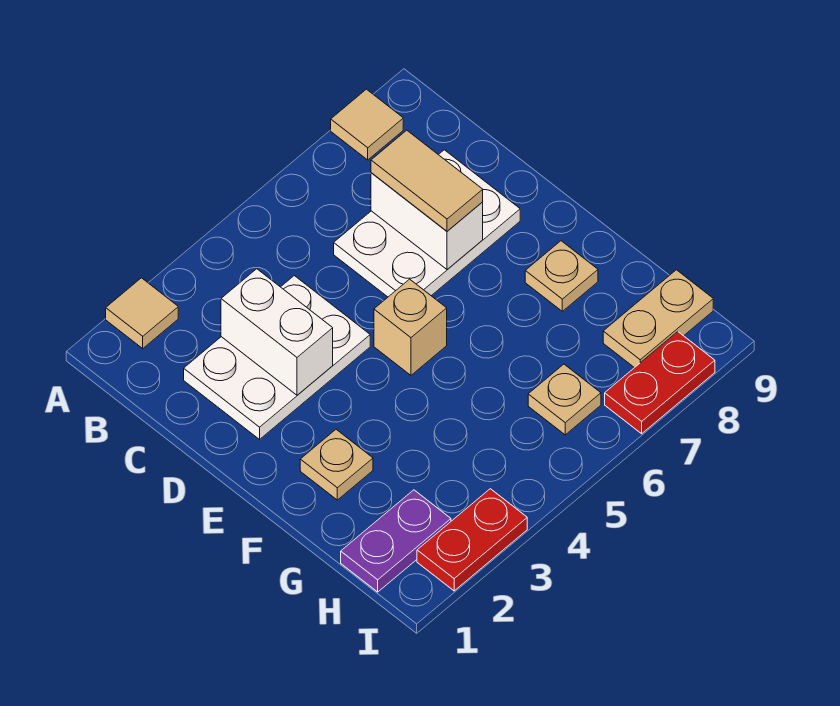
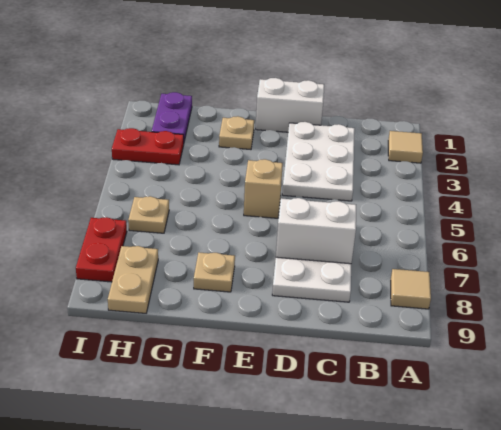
white brick C3:D3 level 2 -> white brick D1:E1 level 1
tan tile C7:D7 level 3 -> none
red plate I2:I3 level 1 -> red plate H3:I3 level 1

